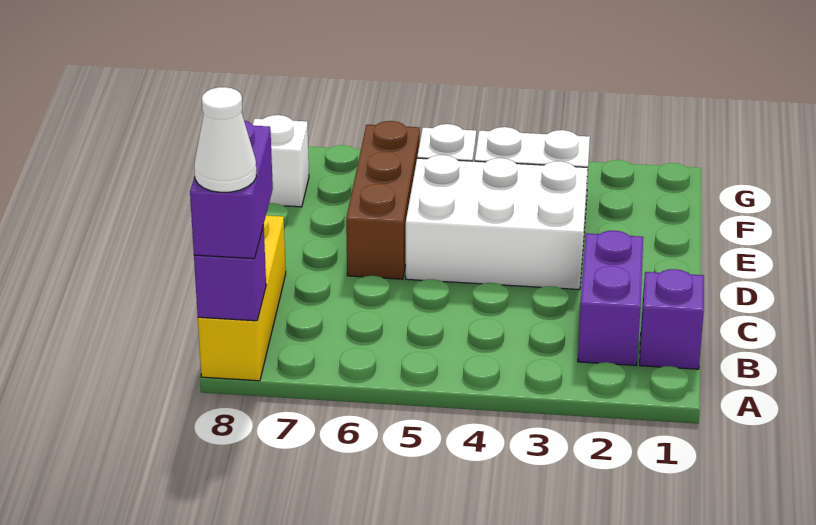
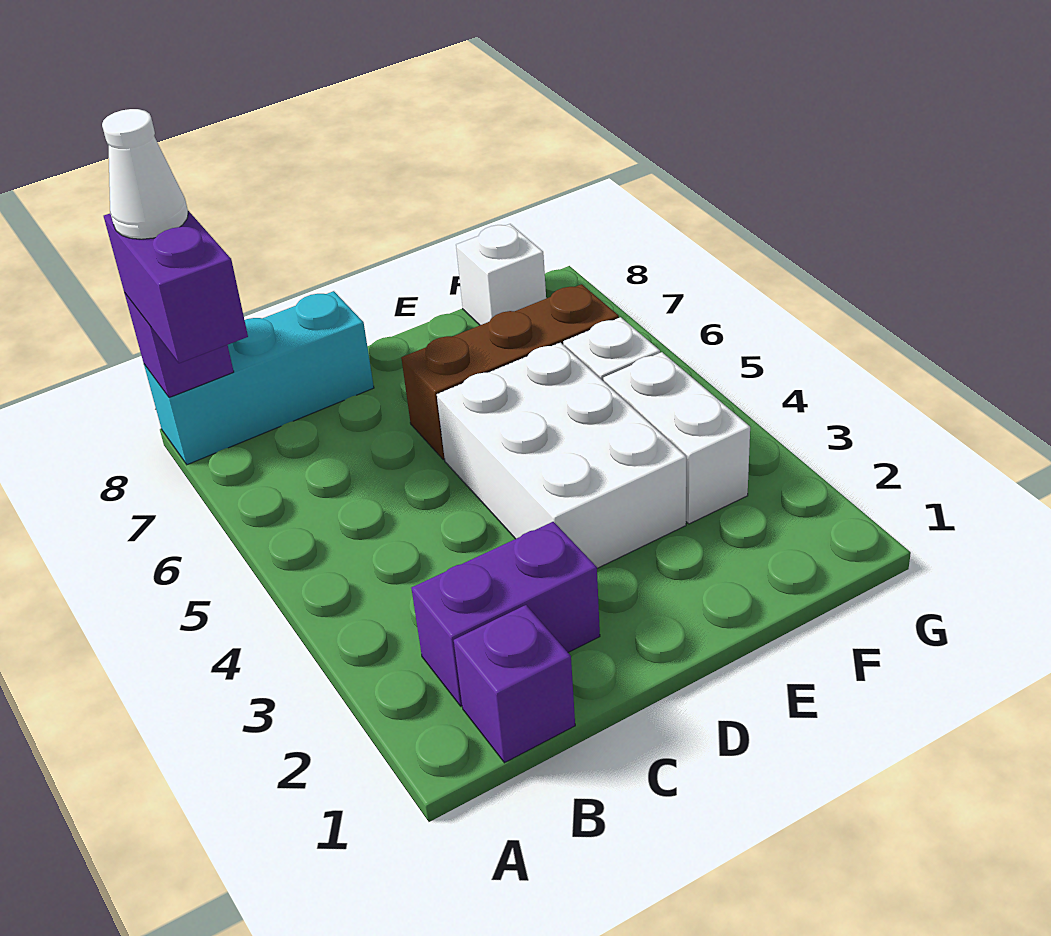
yellow brick A8:C8 level 1 -> cyan brick A8:C8 level 1
purple brick A8:B8 level 3 -> purple brick A7:A8 level 3

